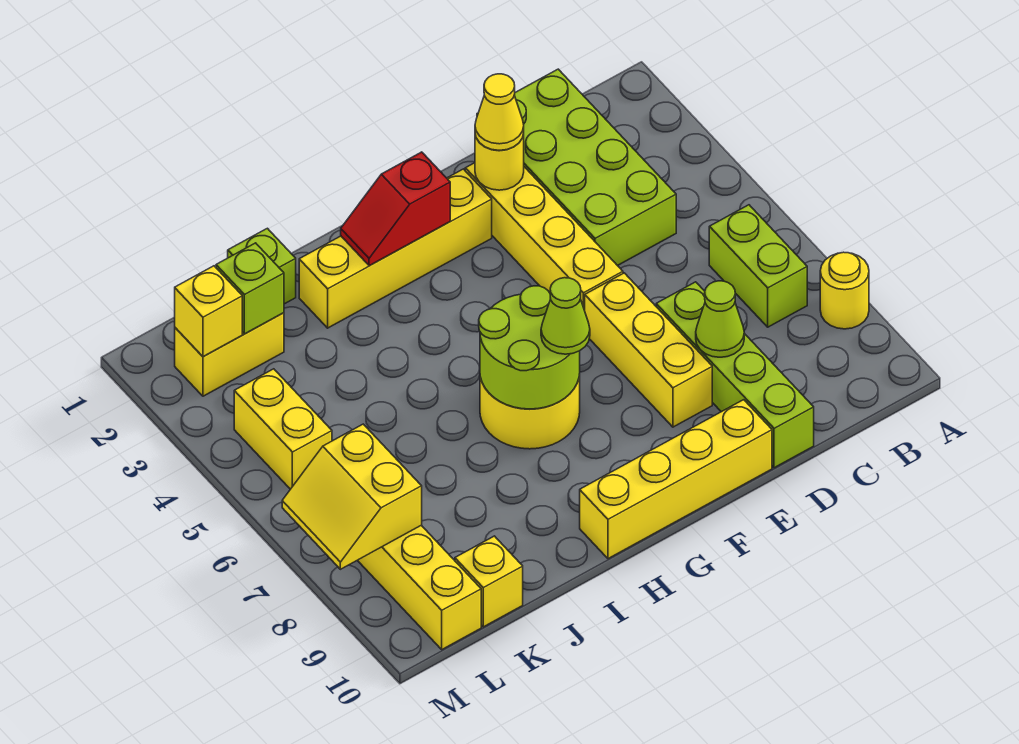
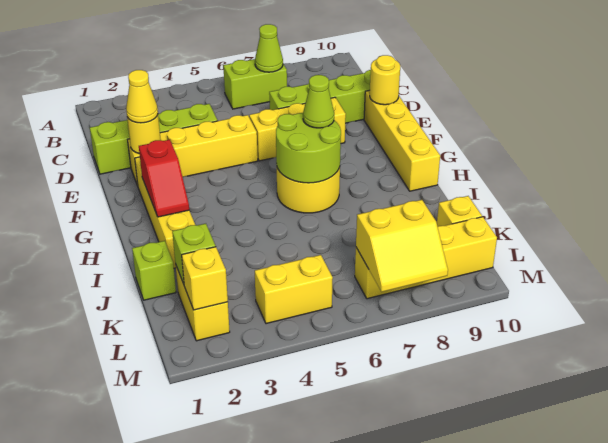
yellow round brick A8 level 1 -> yellow round brick E10 level 2
lime brick C1:D4 level 1 -> lime brick D1:D4 level 1
lime cone D8 level 2 -> lime cone B7 level 2

